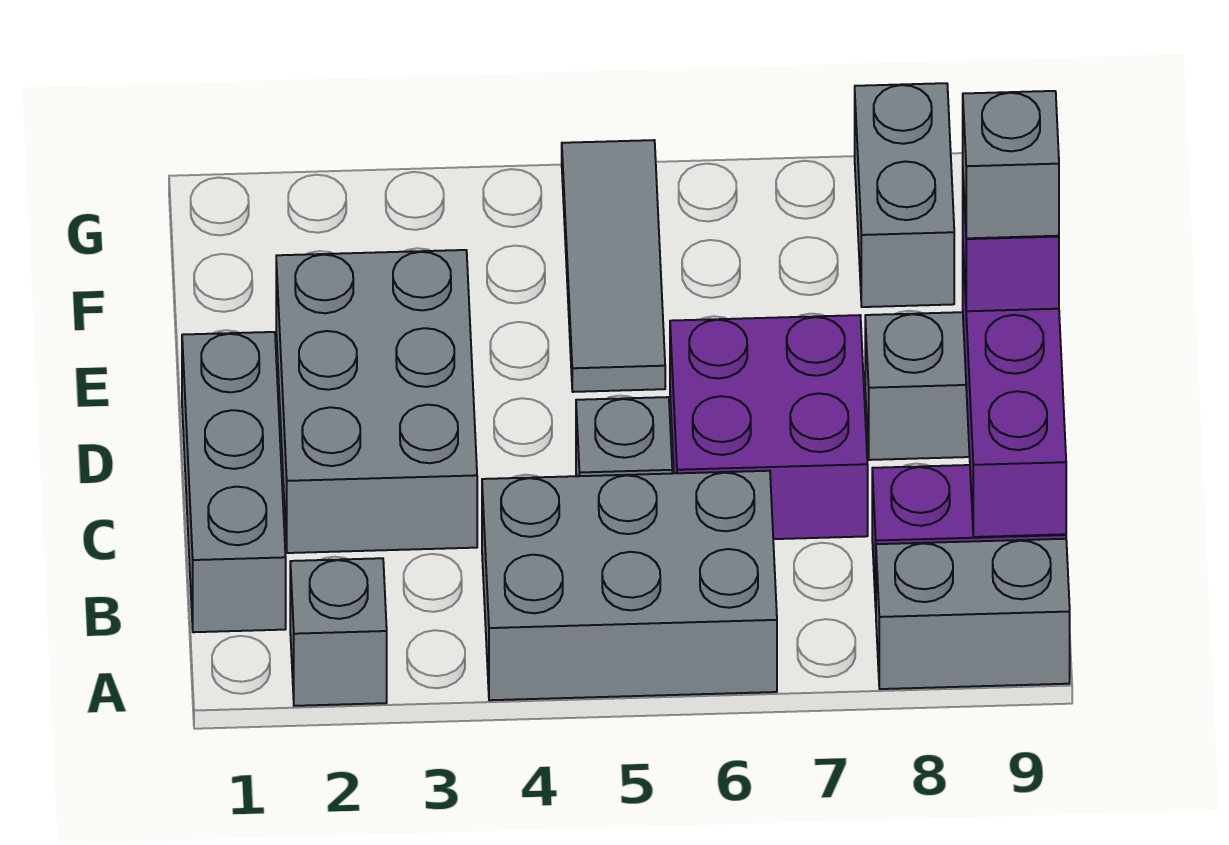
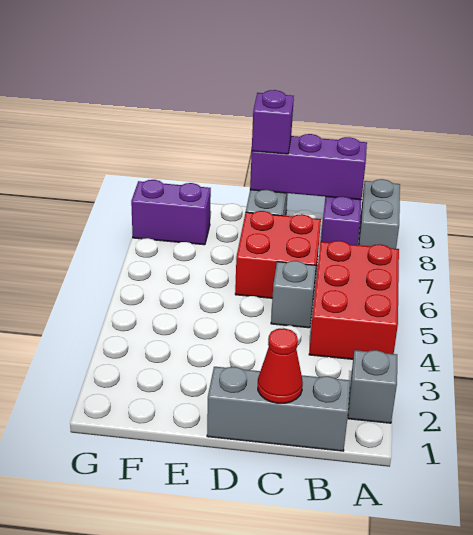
grey brick A4:B6 level 1 -> red brick A4:B6 level 1
none -> red cone C1 level 2
grey brick C2:E3 level 1 -> none
purple brick C6:D7 level 1 -> red brick C6:D7 level 1
grey brick D9 level 4 -> none
grey tile E5:G5 level 1 -> none
grey brick F8:G8 level 1 -> purple brick F8:G8 level 1

